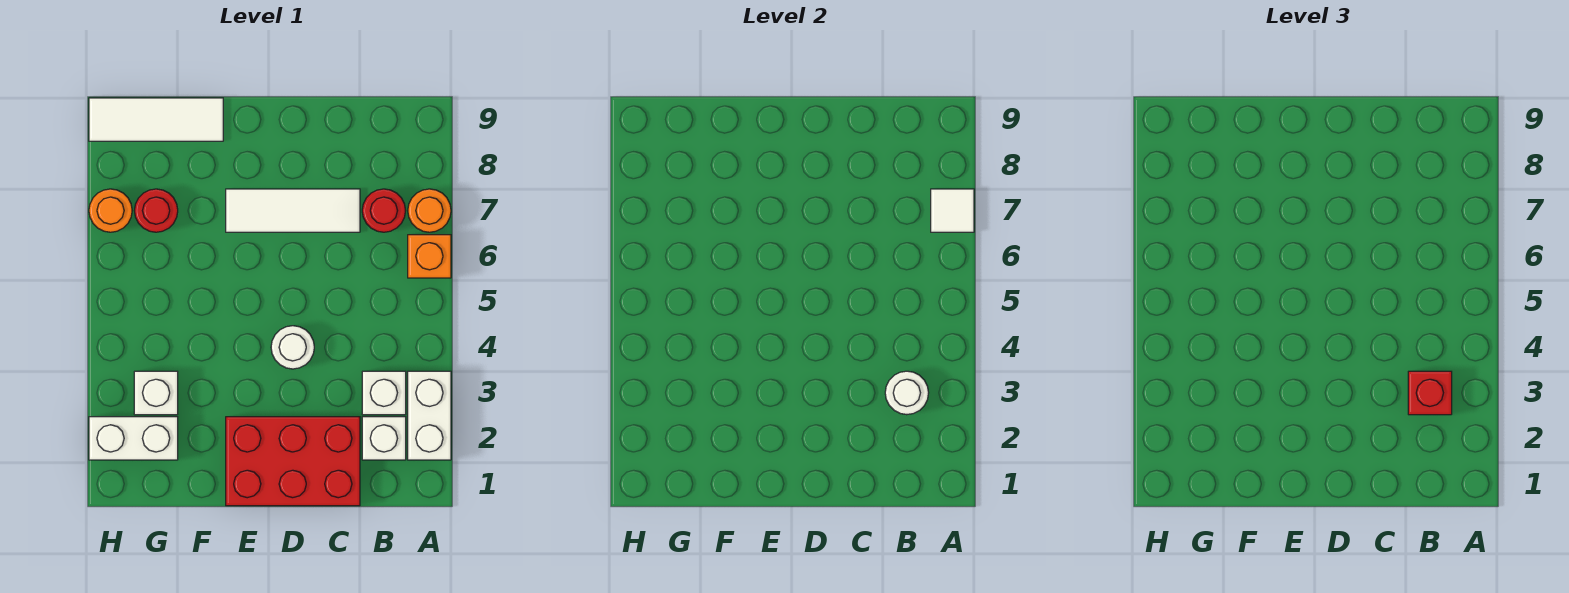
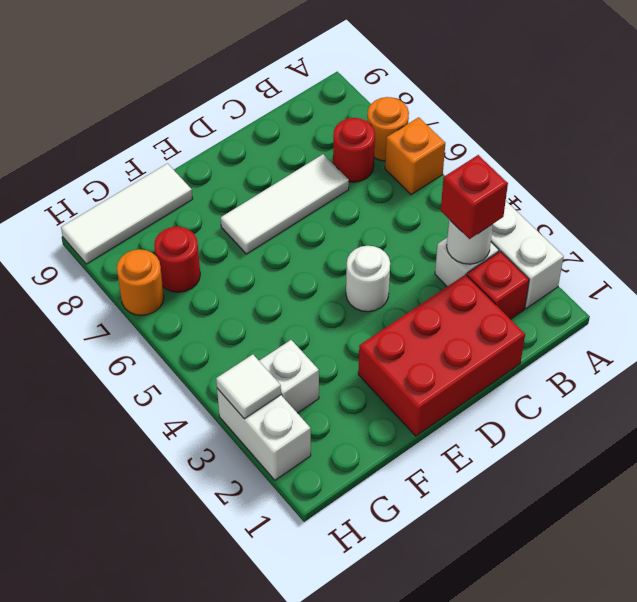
white tile A7 level 2 -> white tile H3 level 2
white brick B2 level 1 -> red brick B2 level 1
white brick G2:H2 level 1 -> white brick H2:H3 level 1

